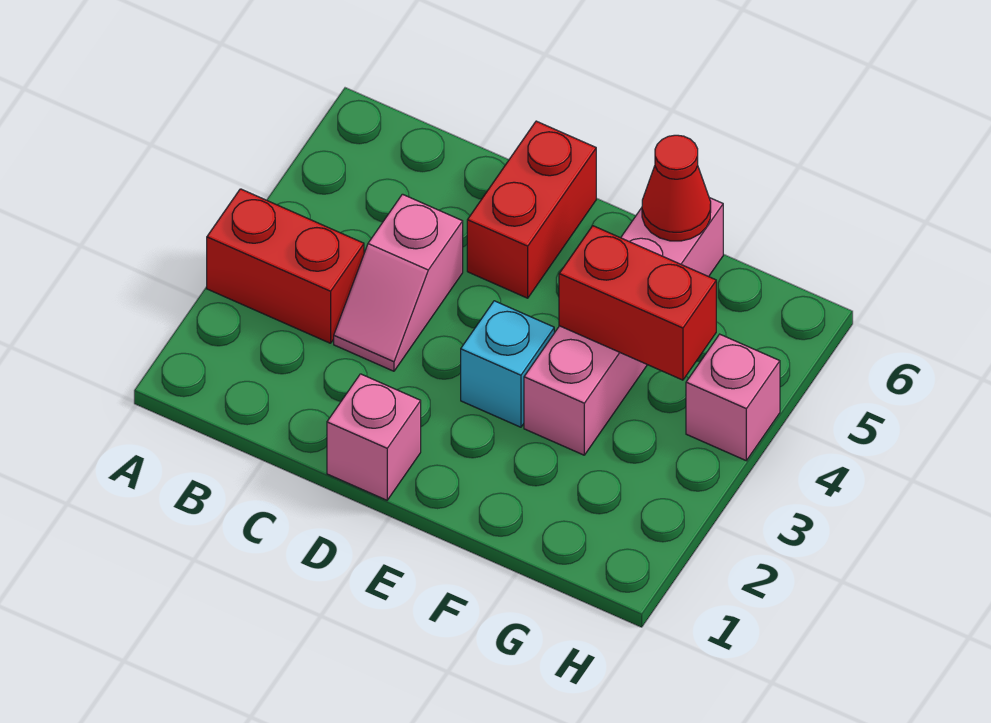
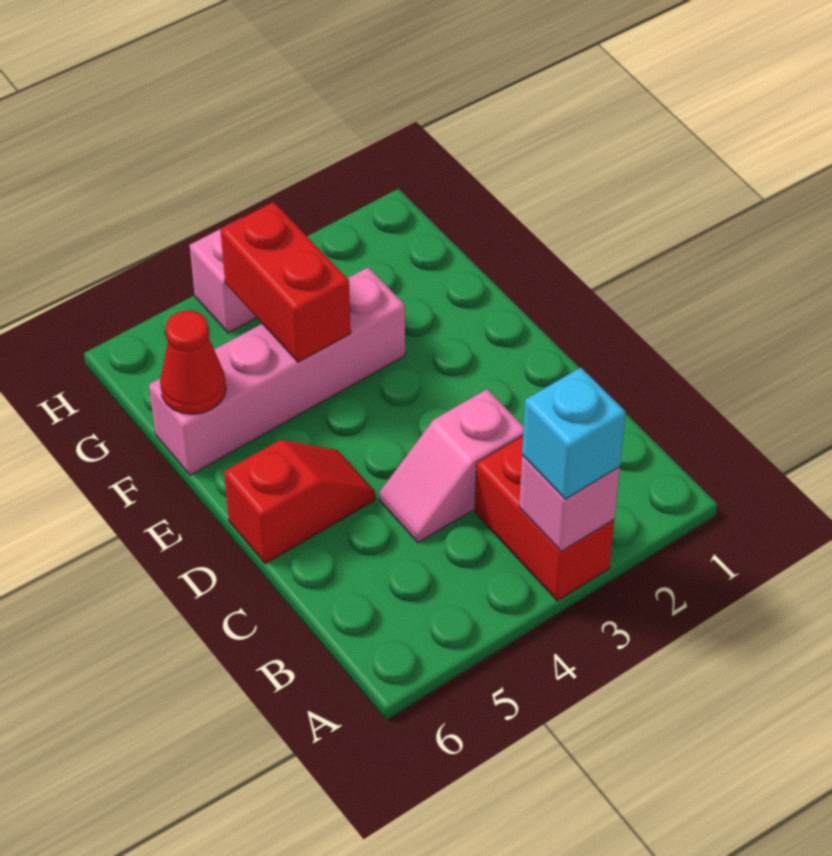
pink slope C3:C4 level 1 top 4 -> pink slope C3:C4 level 1 top 3
pink brick D1 level 1 -> pink brick A3 level 2
red brick D5:D6 level 1 -> red slope D5:D6 level 1 top 6
cyan brick E3 level 1 -> cyan brick A3 level 3

